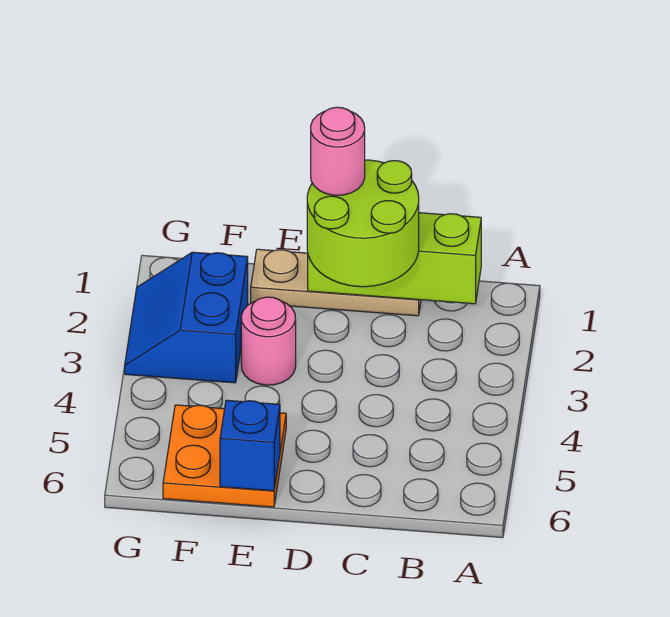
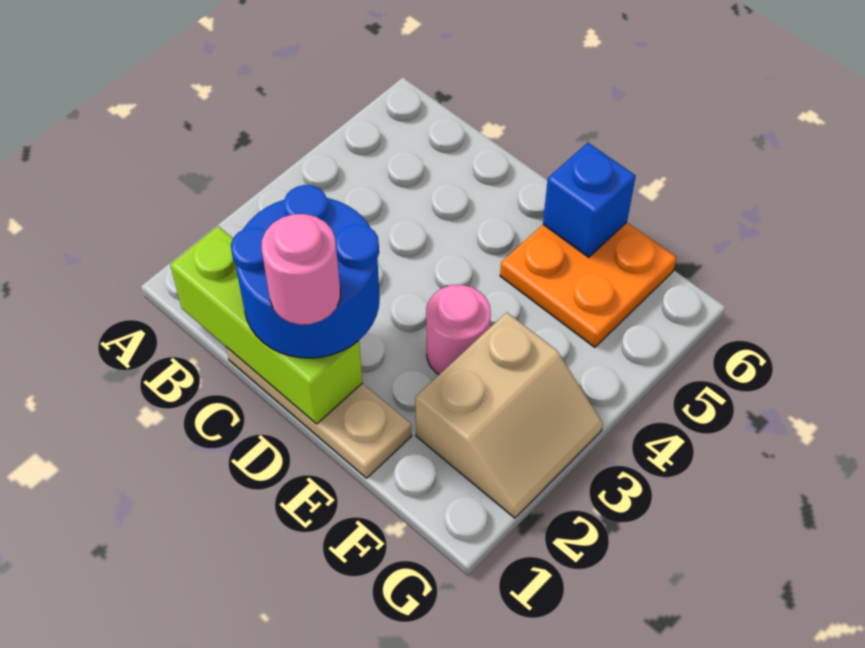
lime round brick C1:D2 level 3 -> blue round brick C1:D2 level 3
blue slope F2:G3 level 1 top F -> tan slope F2:G3 level 1 top F

